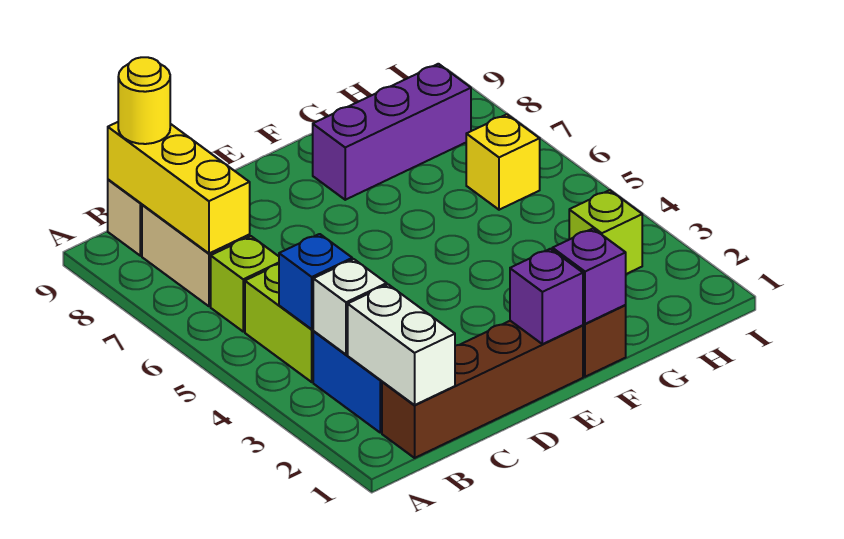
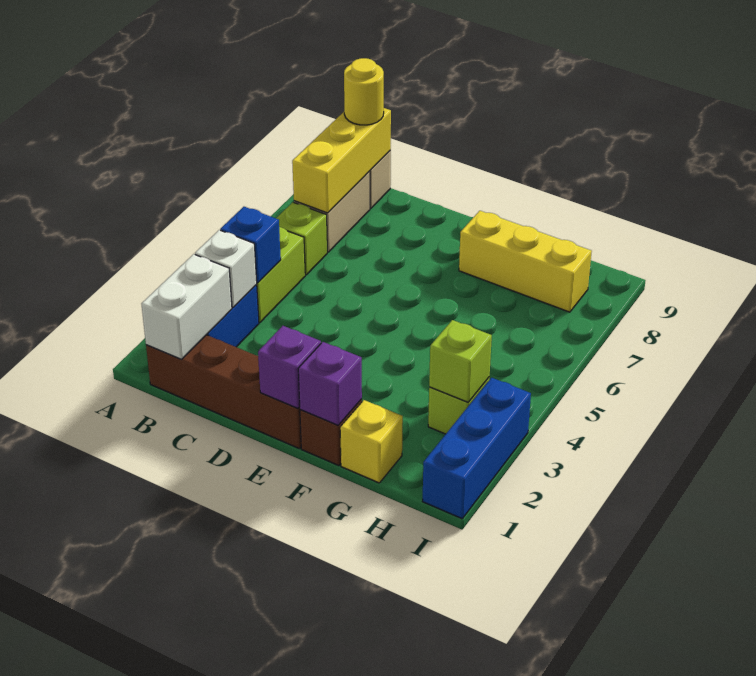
purple brick F8:H8 level 1 -> yellow brick F8:H8 level 1
none -> lime brick H3 level 2
yellow brick H6 level 1 -> yellow brick G1 level 1
none -> blue brick I1:I3 level 1

